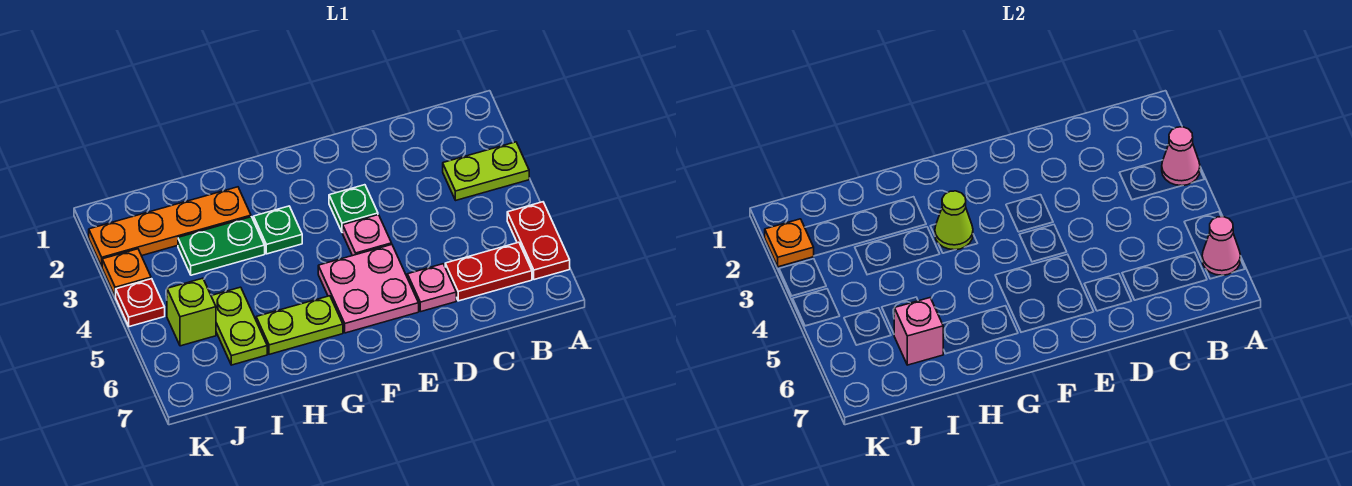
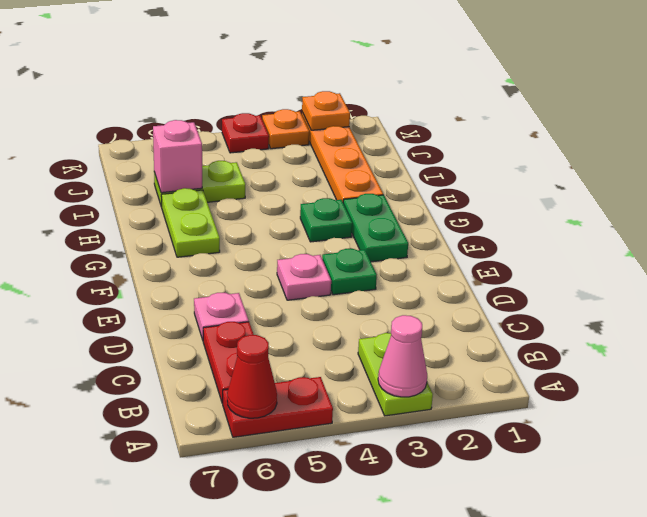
pink cone A6 level 2 -> red cone A6 level 2
pink plate E5:F6 level 1 -> none
lime cone G3 level 2 -> none
green plate H3:I3 level 1 -> green plate F2:G2 level 1
lime brick J5 level 1 -> none

